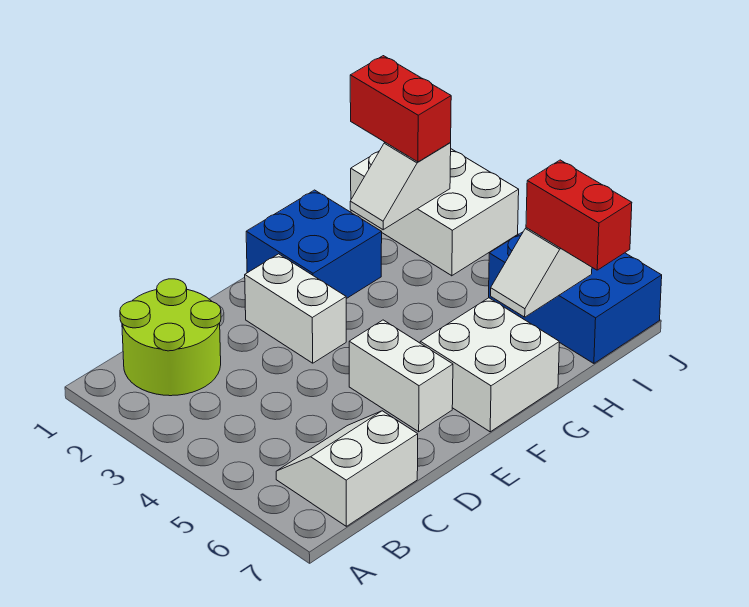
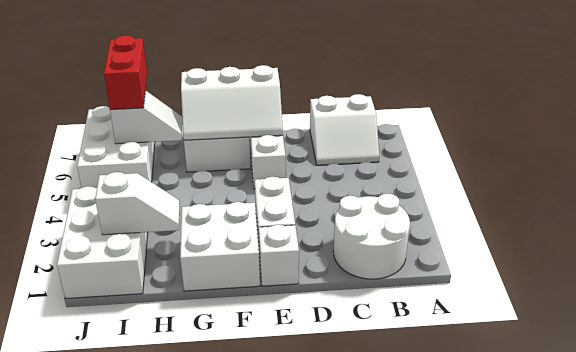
lime round brick B1:C2 level 1 -> white round brick B1:C2 level 1
none -> white brick E1 level 1
none -> white slope E6:G7 level 2 top 7
blue brick F1:G2 level 1 -> white brick F1:G2 level 1
red brick I1:I2 level 3 -> none
blue brick I5:J7 level 1 -> white brick I5:J7 level 1

